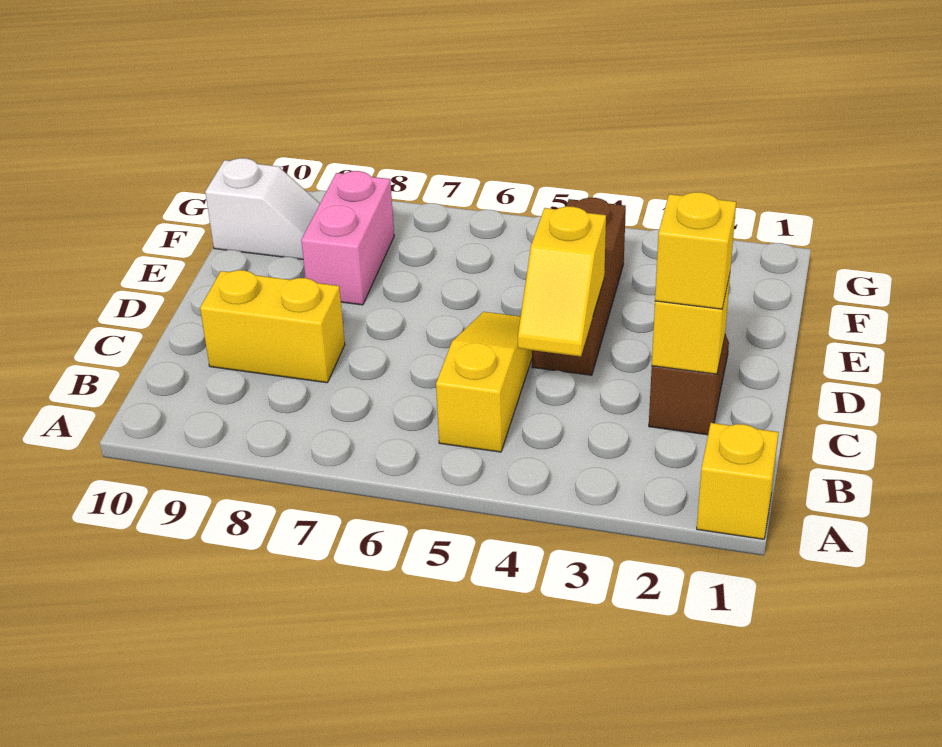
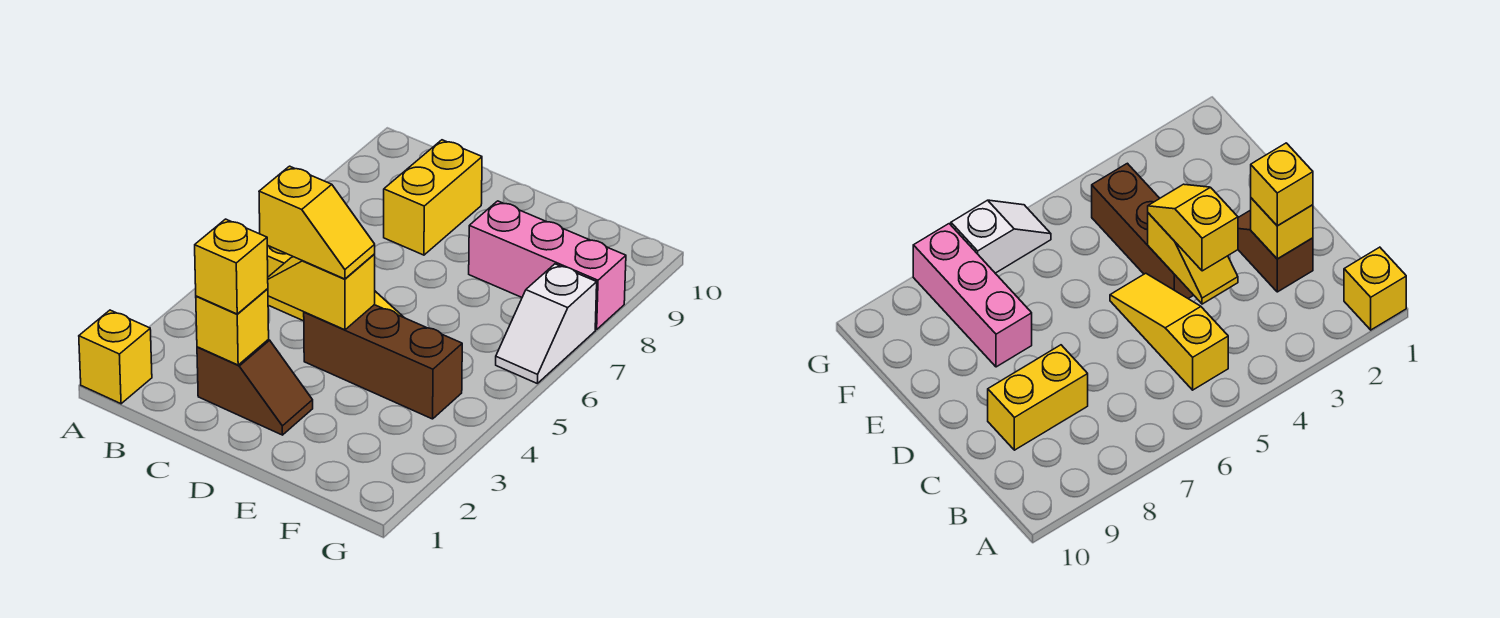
none -> yellow slope C4:D4 level 3 top C
pink brick E8:F8 level 1 -> pink brick E8:G8 level 1
white slope F9:F10 level 1 top 10 -> white slope G6:G7 level 1 top 7

